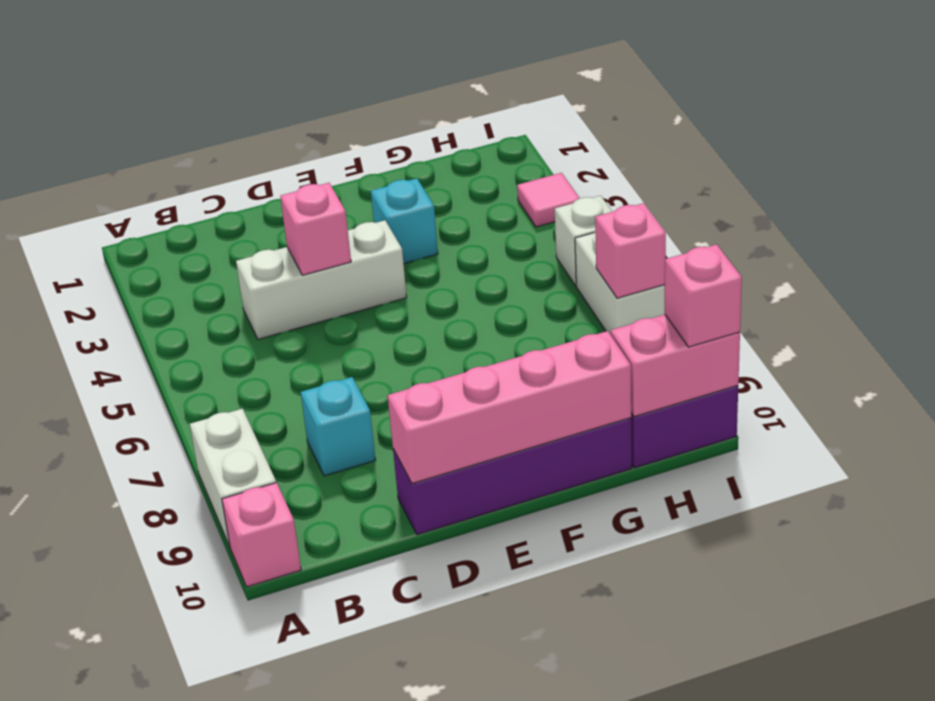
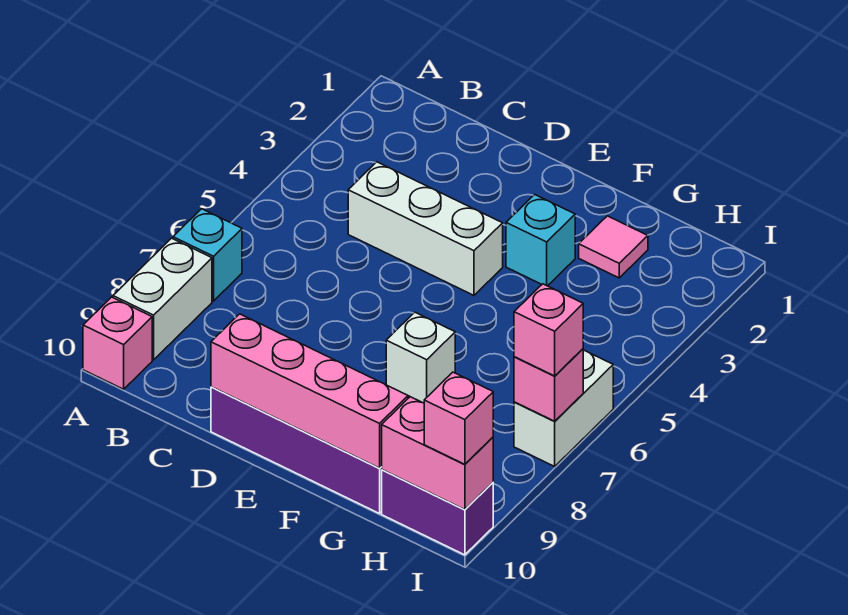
cyan brick C8 level 1 -> cyan brick A7 level 1
pink brick D4 level 2 -> pink brick I7 level 3
pink tile I3 level 1 -> pink tile G2 level 1
white brick I5 level 1 -> white brick F7 level 1

